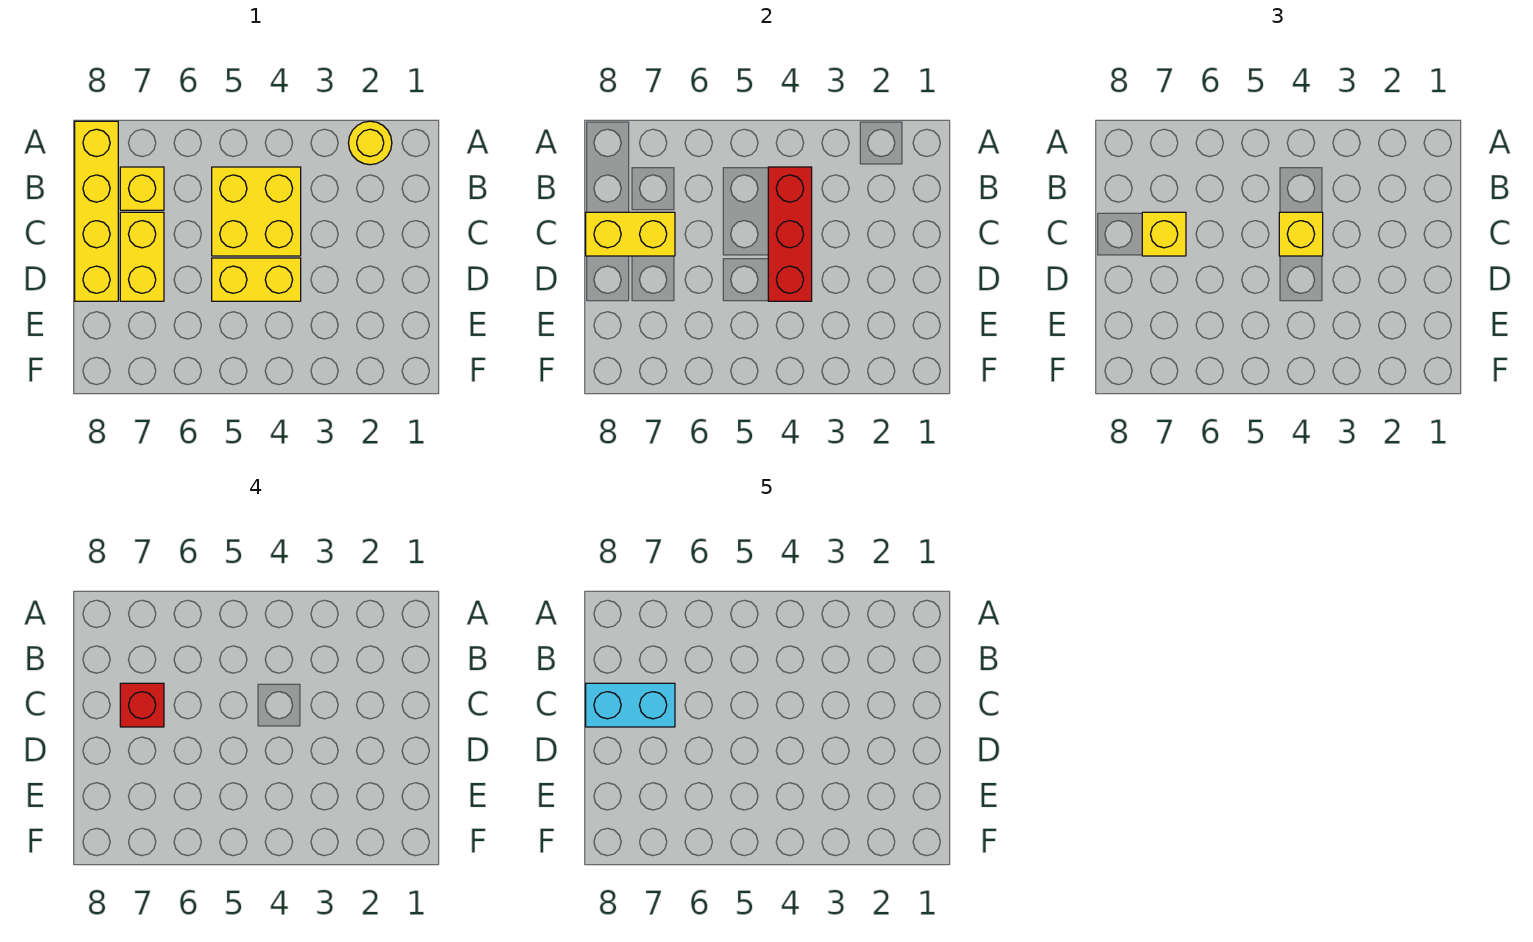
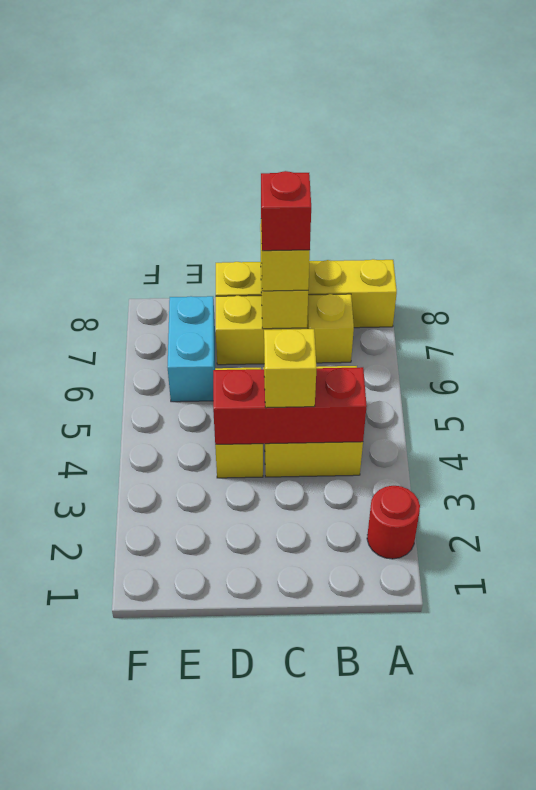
yellow round brick A2 level 1 -> red round brick A2 level 1
cyan brick C7:C8 level 5 -> cyan brick E6:E7 level 1

